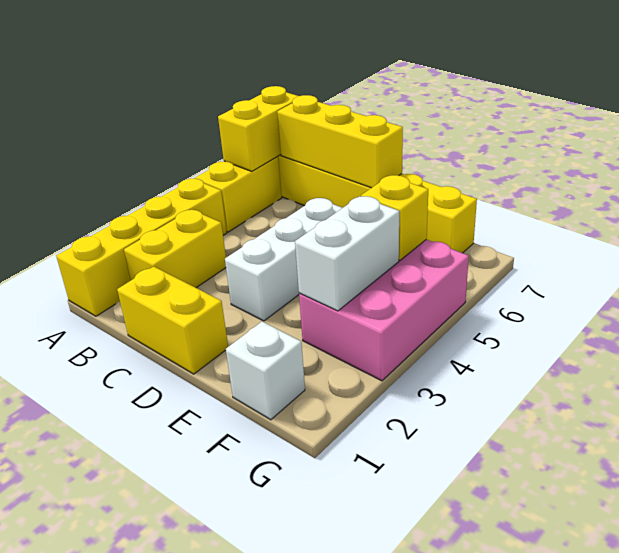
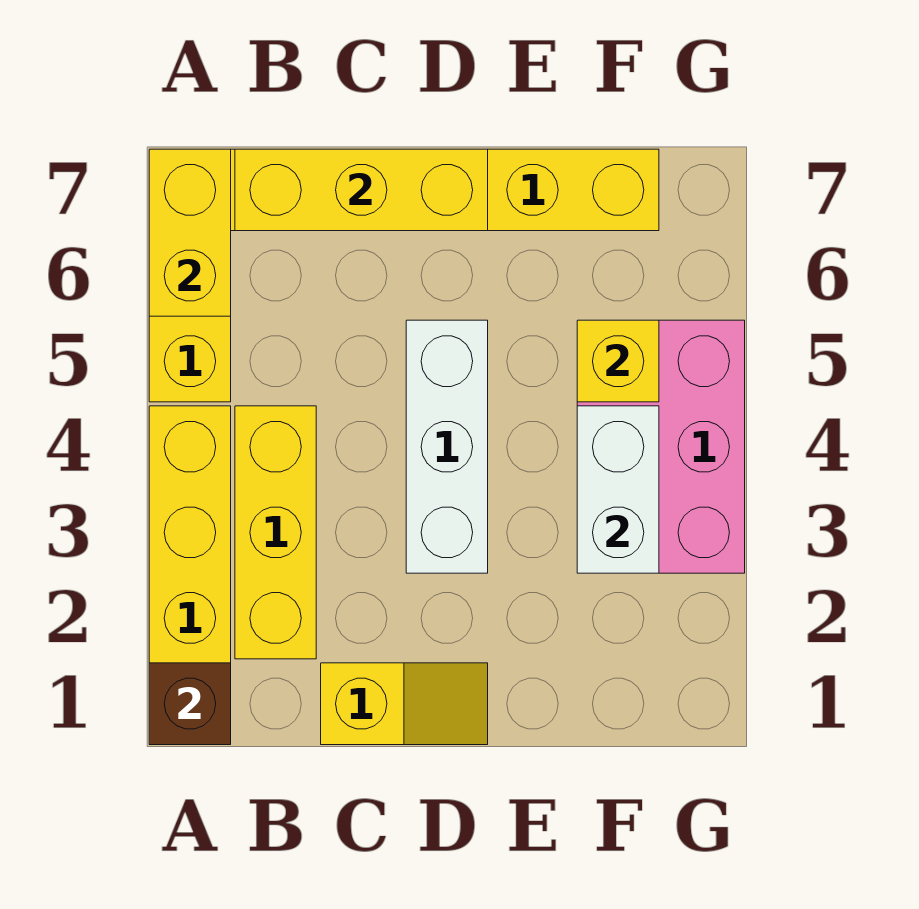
none -> brown brick A1 level 2
yellow brick B2:B3 level 1 -> yellow brick B2:B4 level 1
yellow brick C1:D1 level 1 -> yellow slope C1:D1 level 1 top C
white brick F1 level 1 -> none

